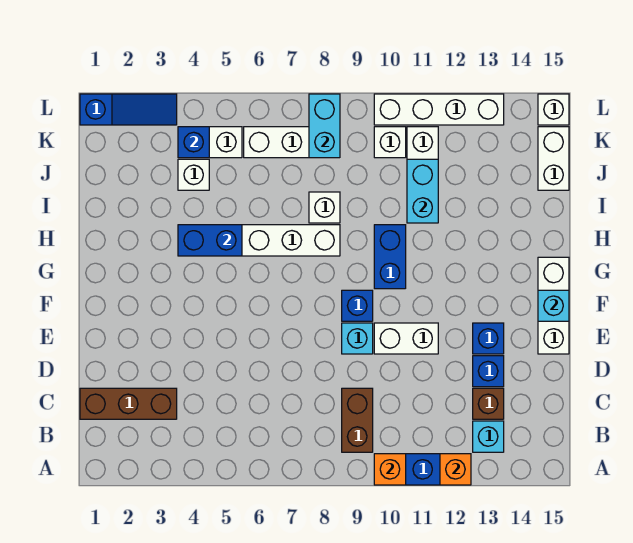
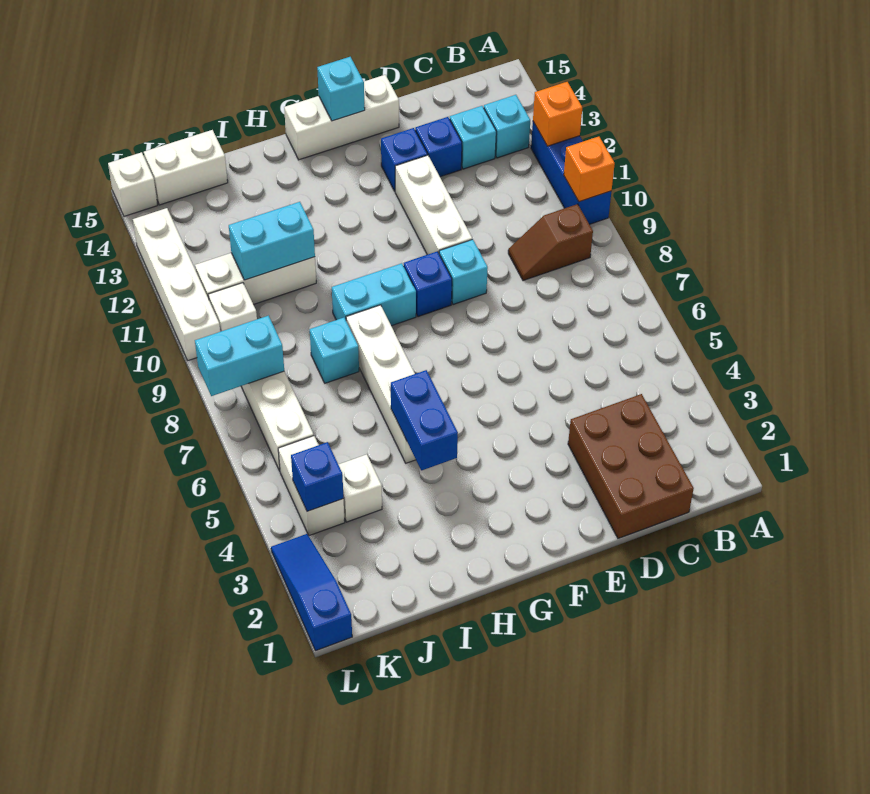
brown brick B9:C9 level 1 -> brown slope B9:C9 level 1 top B
brown brick C1:C3 level 1 -> brown brick C1:D3 level 1
brown brick C13 level 1 -> cyan brick C13 level 1
white brick E10:E11 level 1 -> white brick E10:E12 level 1
none -> cyan brick G9:H9 level 1
blue brick G10:H10 level 1 -> none
white brick I8 level 1 -> cyan brick I8 level 1

